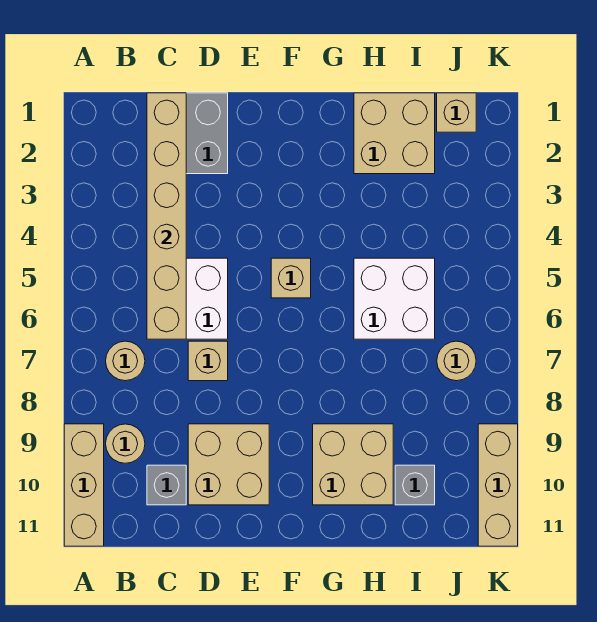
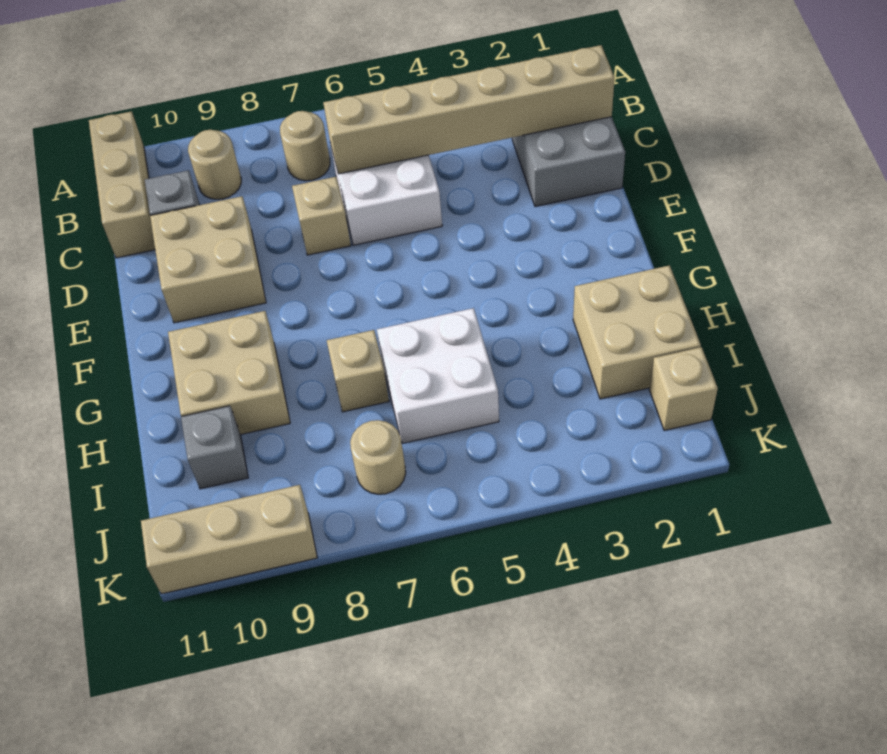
tan brick A9:A11 level 1 -> tan brick A11:C11 level 1
tan brick F5 level 1 -> tan brick H7 level 1

